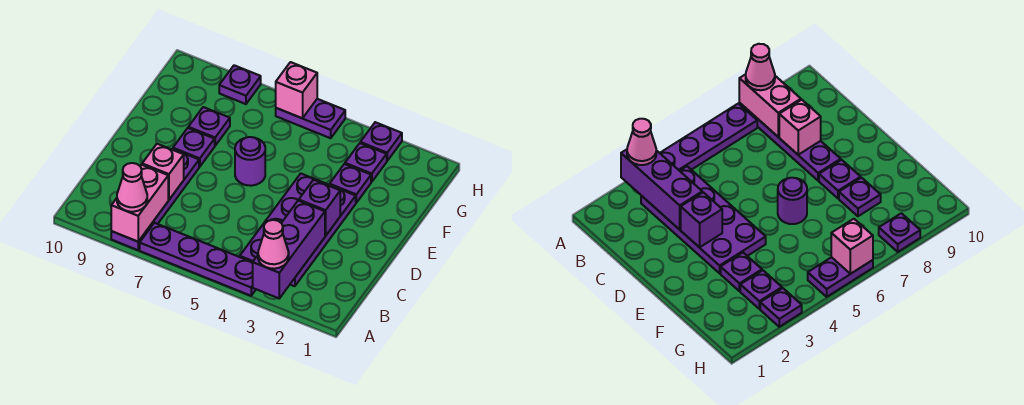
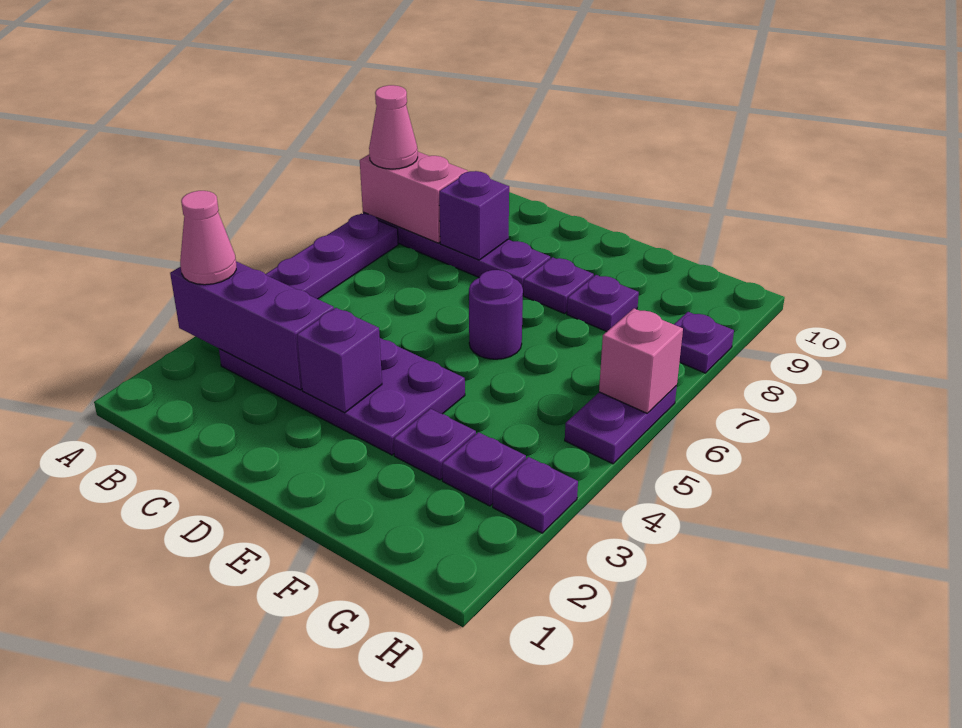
pink brick C8 level 2 -> purple brick C8 level 2

